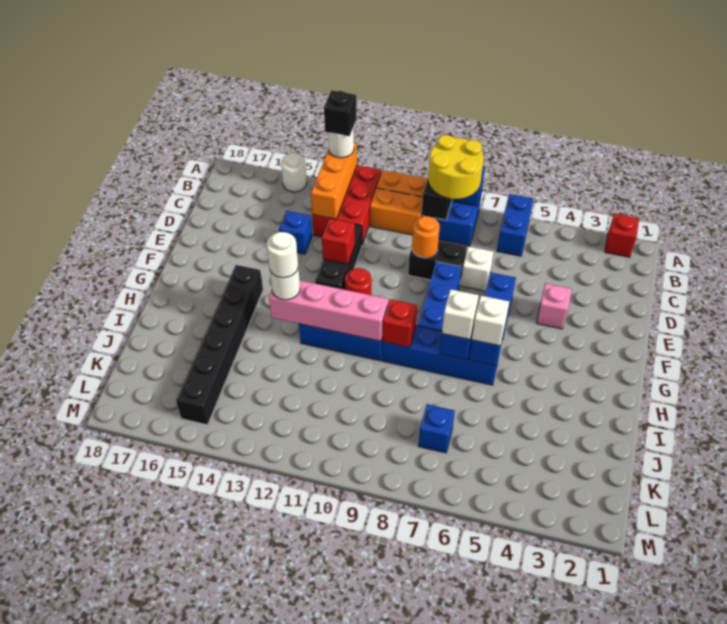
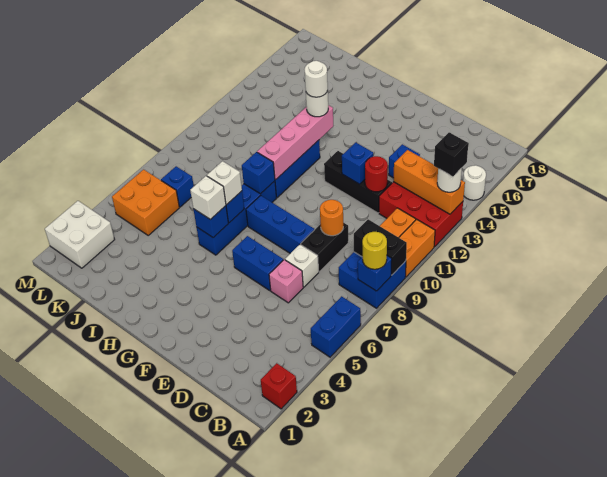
blue brick A6:B6 level 1 -> blue brick A5:A6 level 1
yellow round brick A8:B9 level 3 -> yellow round brick A8 level 3
pink brick E4 level 1 -> pink brick D6 level 1
red brick E12 level 2 -> blue brick E12 level 2
red round brick F11 level 1 -> red round brick D12 level 2
black brick G15:L15 level 1 -> none
red brick H9 level 2 -> blue brick H9 level 2
none -> orange brick K5:L6 level 1
none -> white brick L2:M3 level 1

